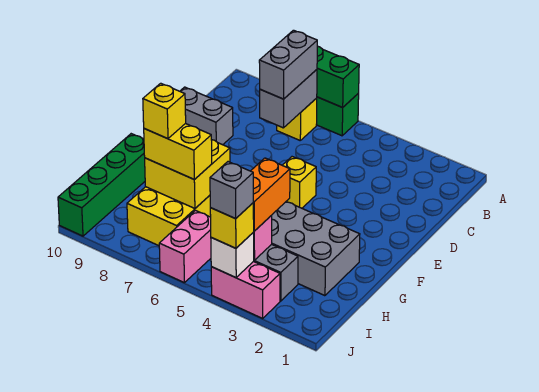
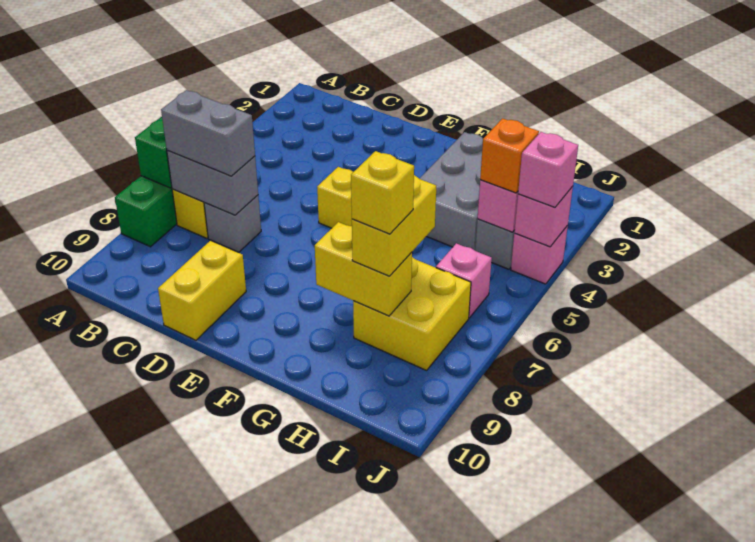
grey brick D9:D10 level 1 -> yellow brick D9:D10 level 1
yellow brick G7:H8 level 2 -> yellow brick G8:H8 level 2
green brick G10:J10 level 1 -> none
orange brick H4:I4 level 3 -> orange brick I4 level 3
pink brick I6:J6 level 1 -> pink brick I6 level 1
pink brick J3:J4 level 1 -> pink brick J4 level 1
white brick J4 level 2 -> pink brick J4 level 2
yellow brick J4 level 3 -> pink brick J4 level 3
grey brick J4 level 4 -> grey brick C7 level 1

